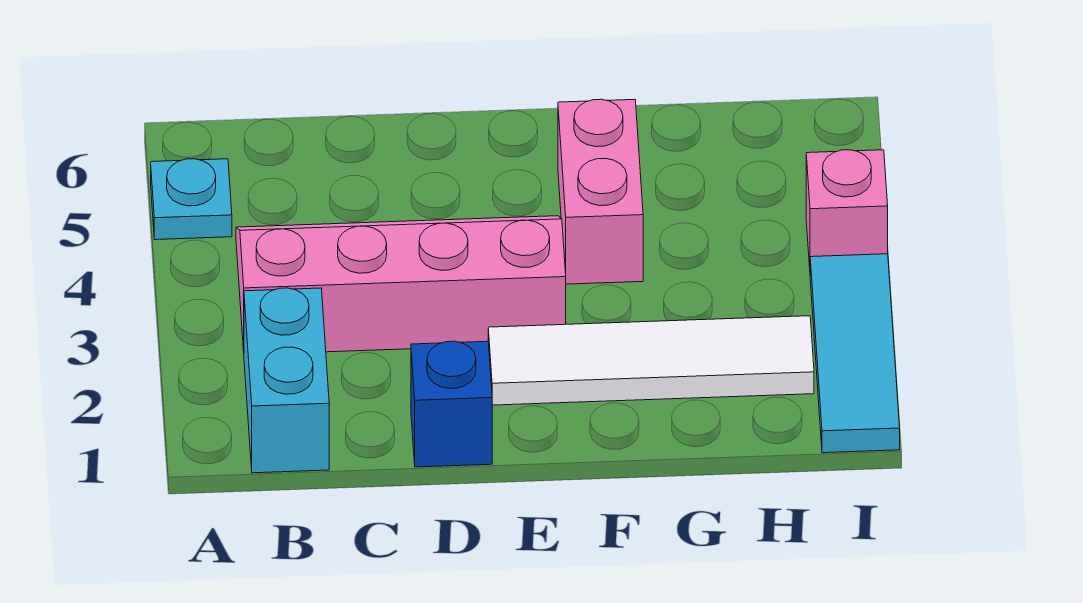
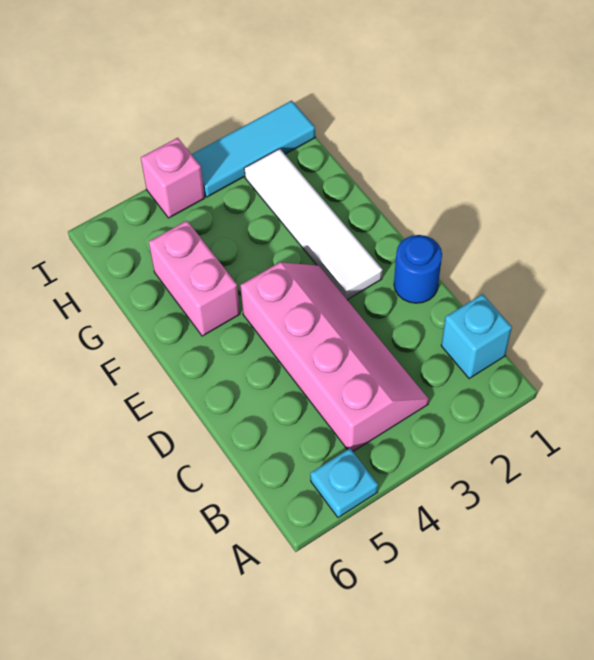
cyan brick B1:B2 level 1 -> cyan brick B1 level 1
pink slope B3:E4 level 1 top 3 -> pink slope B3:E4 level 1 top 4
blue brick D1 level 1 -> blue round brick D1 level 1
pink brick F4:F5 level 1 -> pink brick F5:G5 level 1

